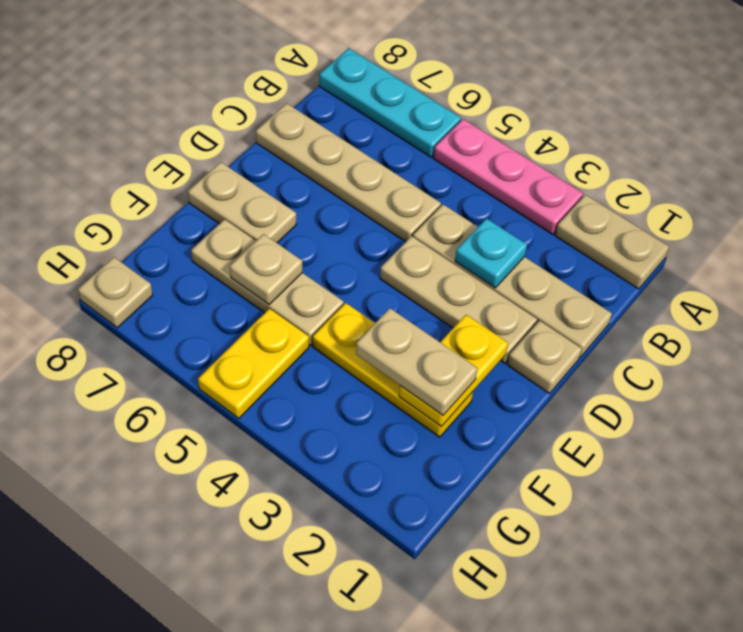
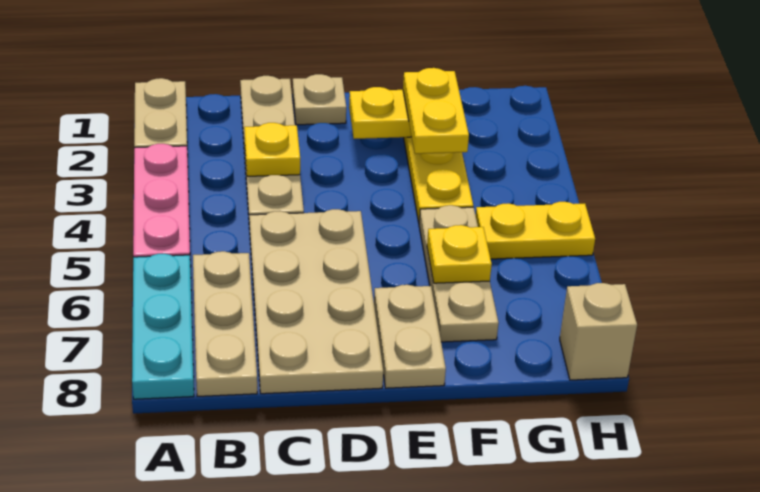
cyan plate C3 level 2 -> yellow plate C3 level 2
tan plate C5:C8 level 1 -> tan plate C5:D8 level 1
tan plate D2:D4 level 1 -> tan plate B6:B8 level 1
tan plate F2:F3 level 3 -> yellow plate F2:F3 level 3
tan plate F6 level 2 -> yellow plate F6 level 2
tan plate H8 level 1 -> tan brick H8 level 1

